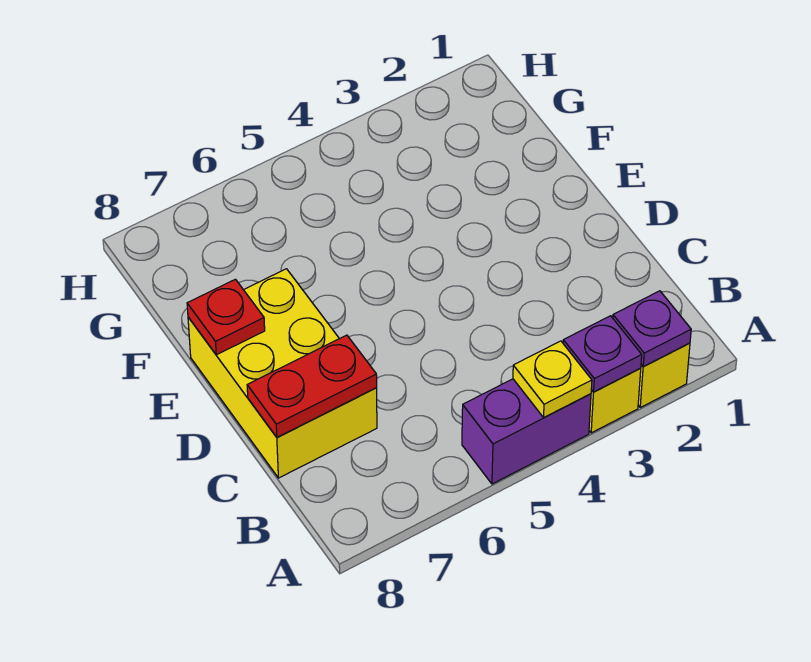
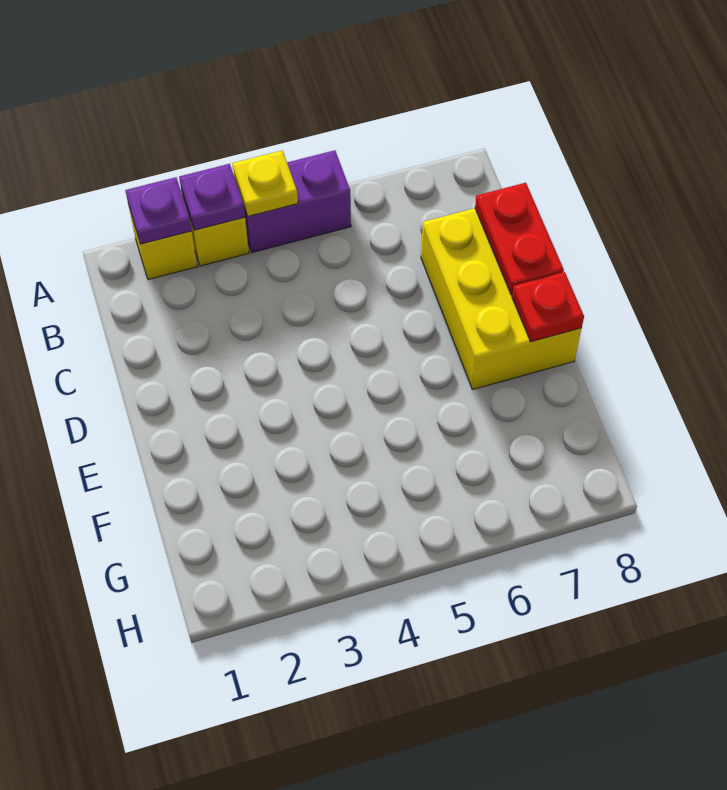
red plate C7:C8 level 2 -> red plate C8:D8 level 2

